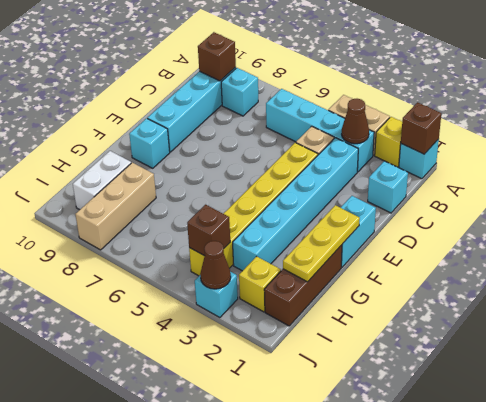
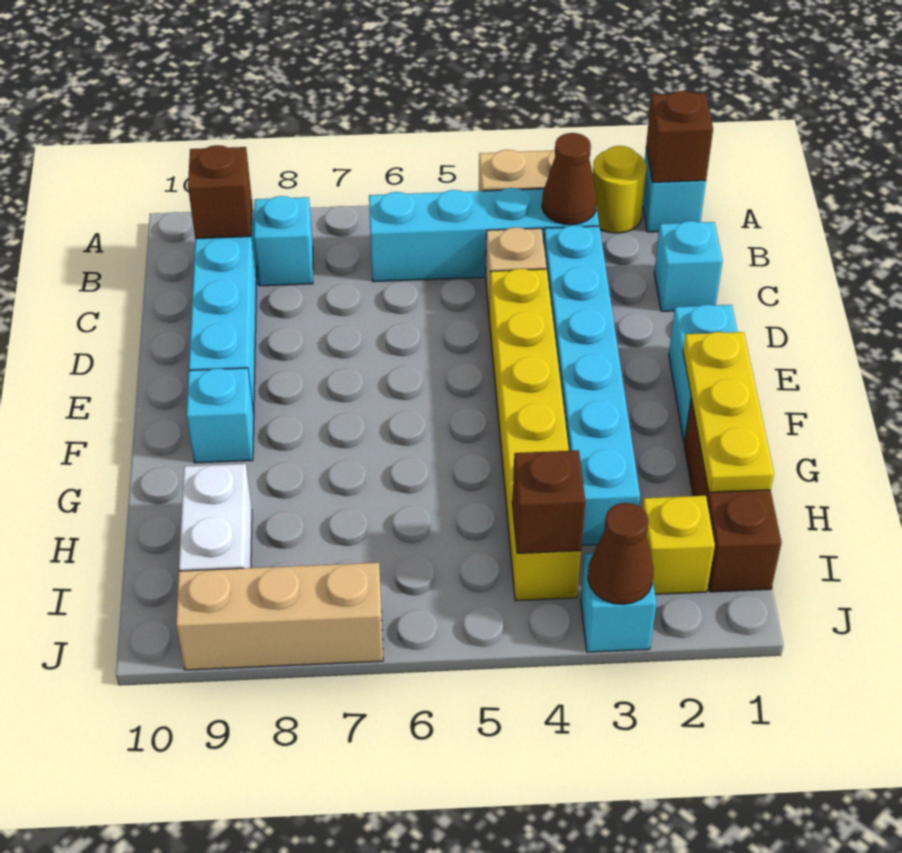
yellow brick A2 level 1 -> yellow round brick A2 level 1
tan brick H8:J8 level 1 -> tan brick J7:J9 level 1

